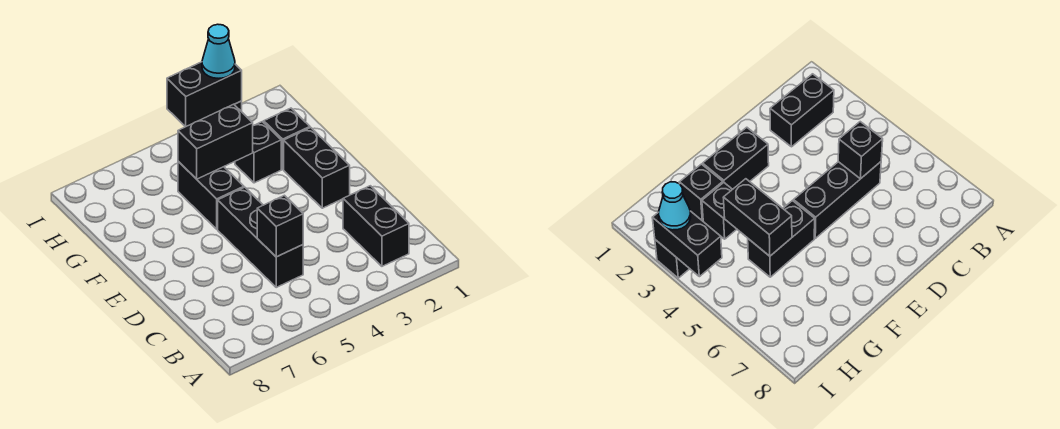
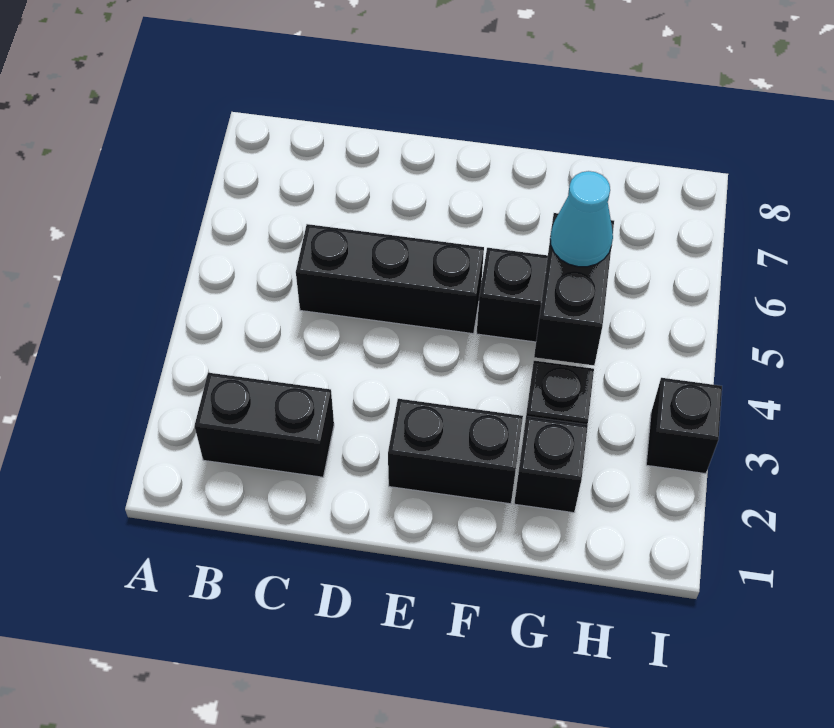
black brick C5 level 2 -> none
black brick I3:I4 level 2 -> none
cyan cone I3 level 3 -> cyan cone G5 level 3

